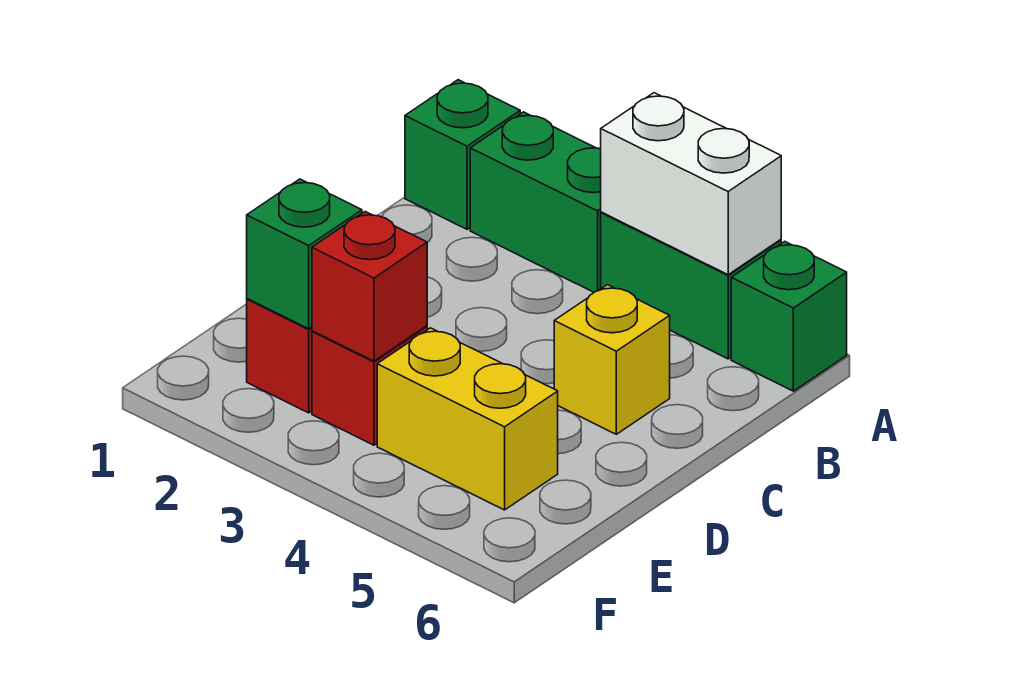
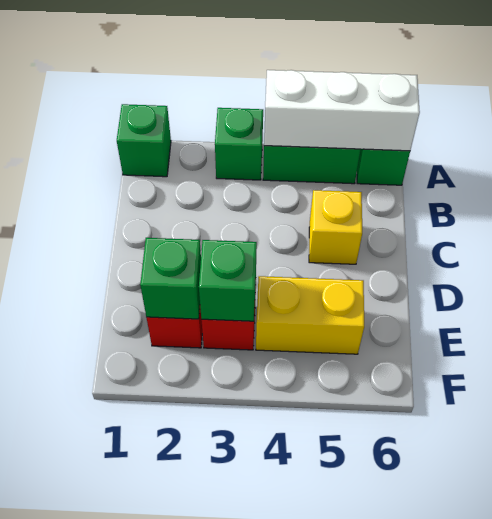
green brick A2:A3 level 1 -> green brick A3 level 1
white brick A4:A5 level 2 -> white brick A4:A6 level 2
red brick E3 level 2 -> green brick E3 level 2

